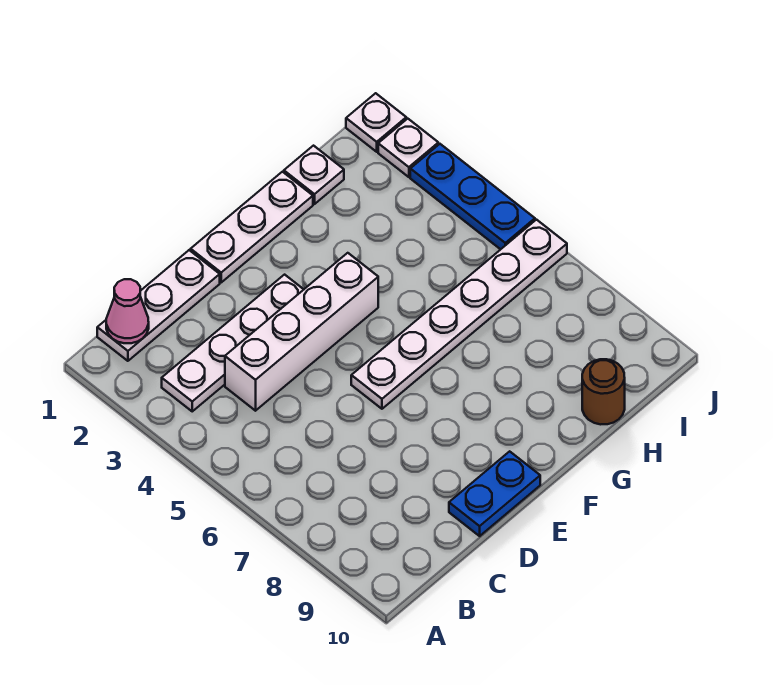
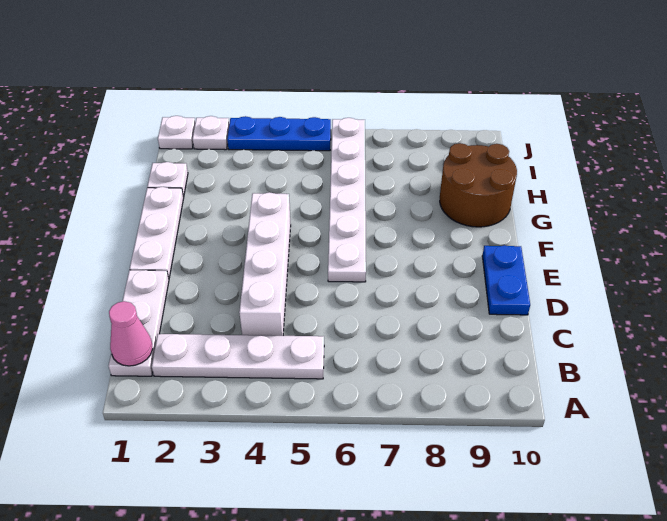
white plate B3:E3 level 1 -> white plate B2:B5 level 1
brown round brick H10 level 1 -> brown round brick G9:H10 level 1

